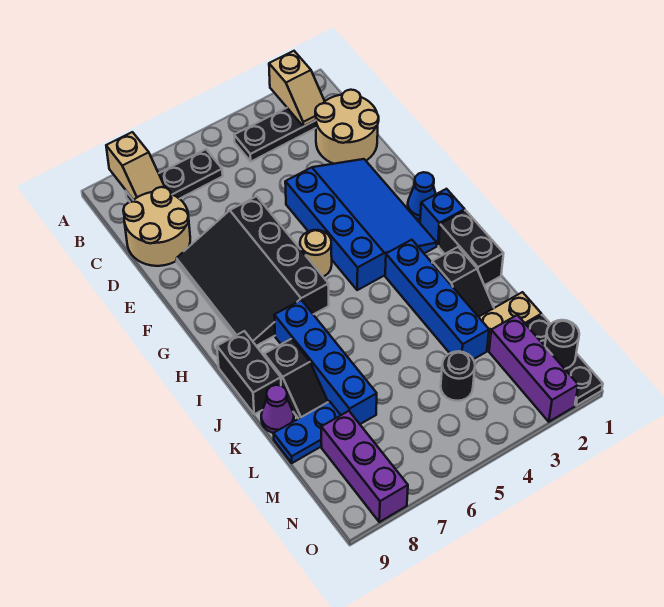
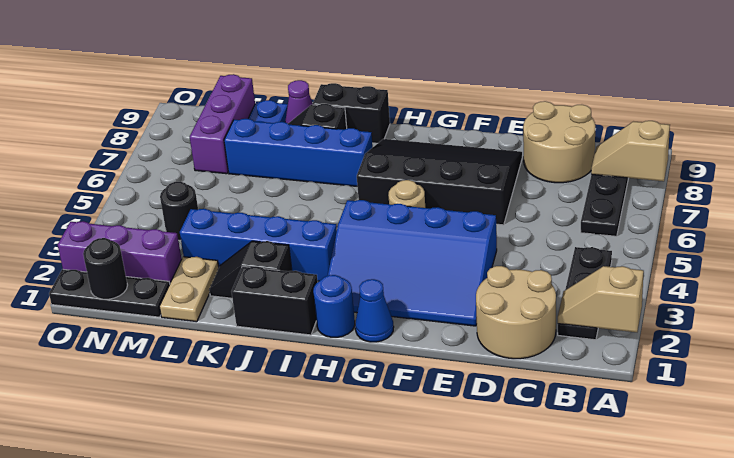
blue brick H1 level 1 -> blue round brick H1 level 1
purple brick M8:O8 level 1 -> purple brick M7:M9 level 1

